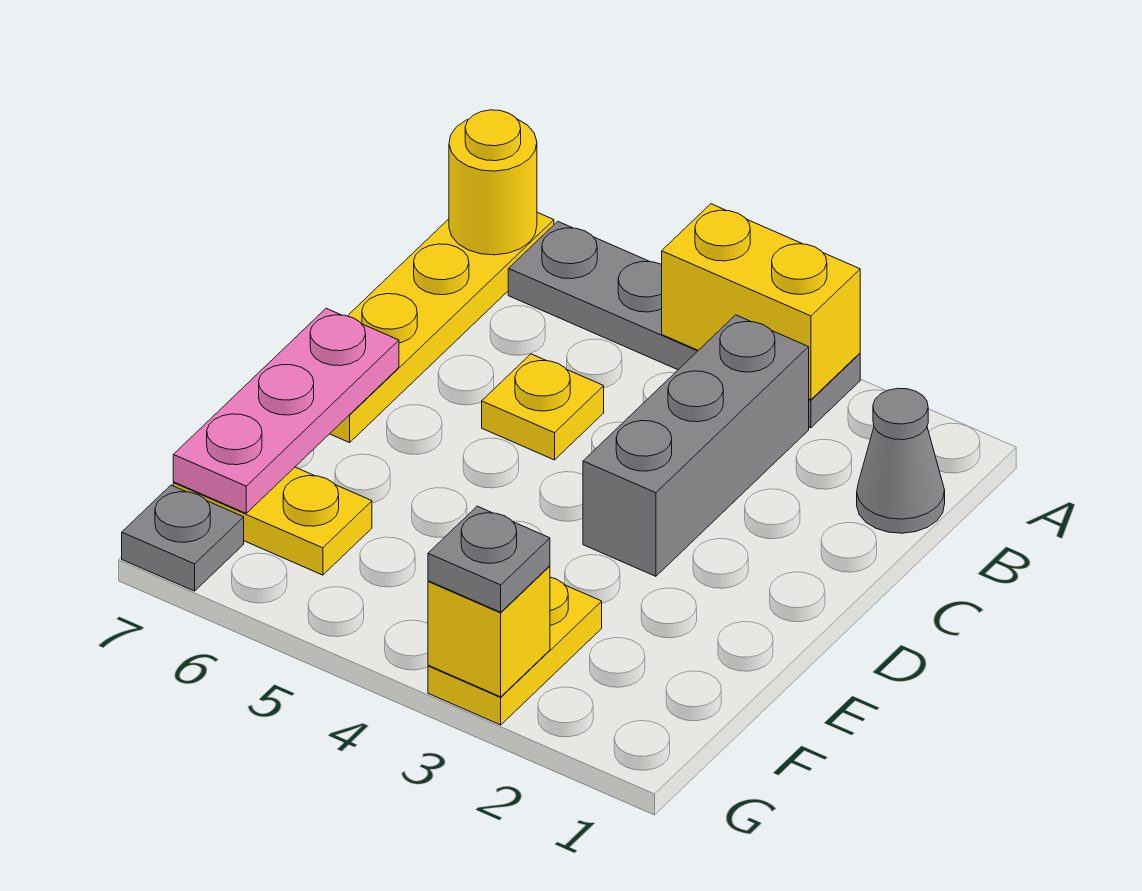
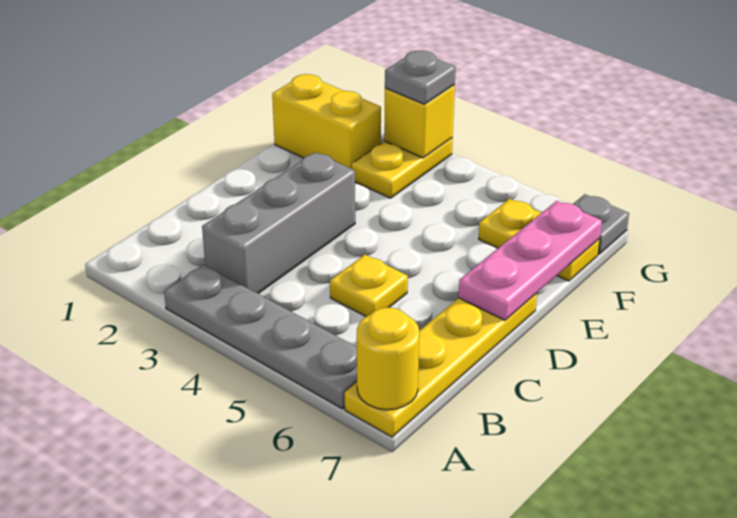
yellow brick A3:A4 level 2 -> yellow brick F1:F2 level 1
grey cone B1 level 1 -> none

